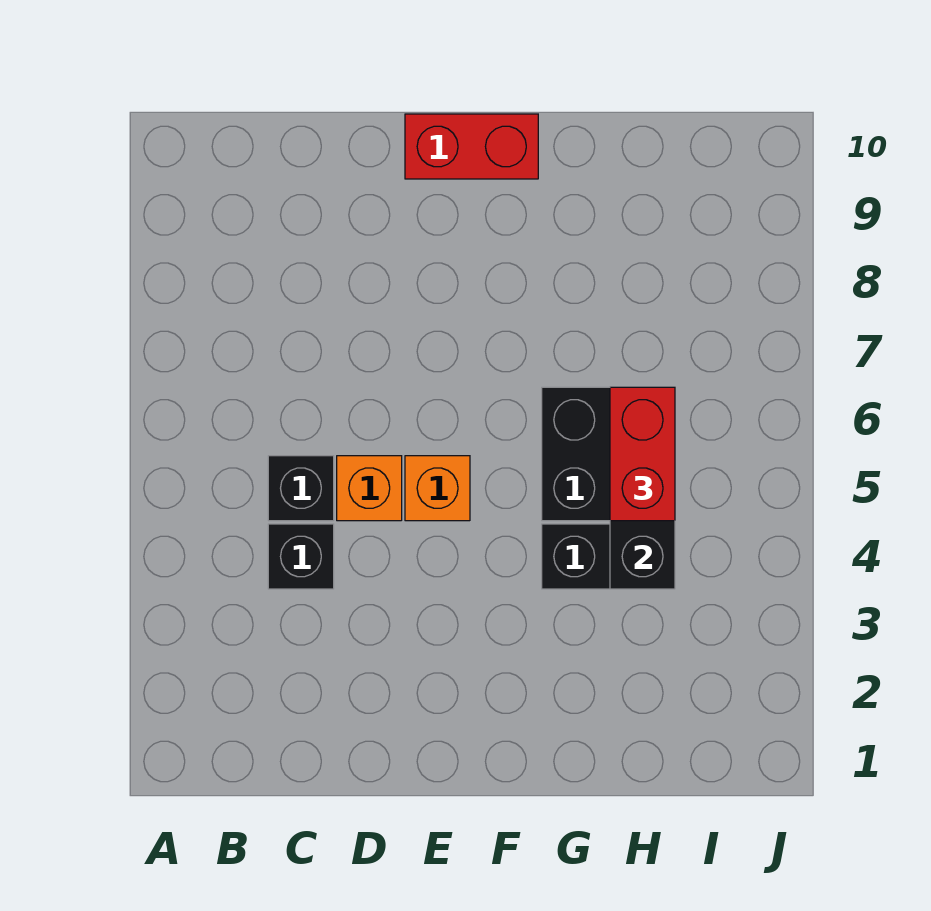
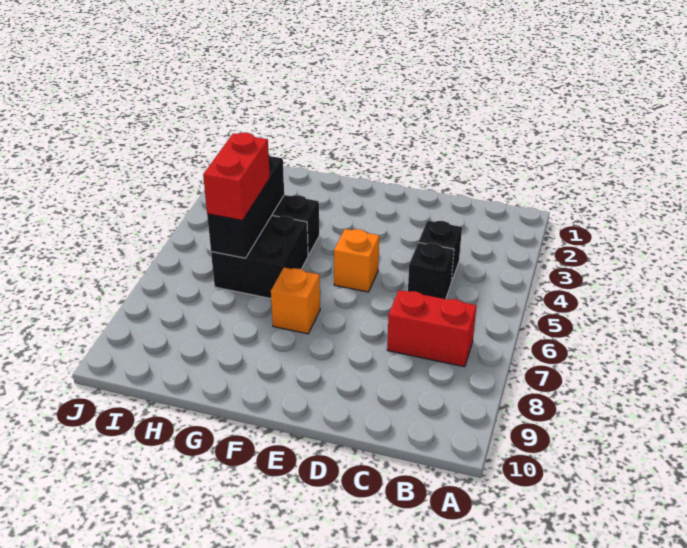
orange brick D5 level 1 -> orange brick F7 level 1
red brick E10:F10 level 1 -> red brick B7:C7 level 1

